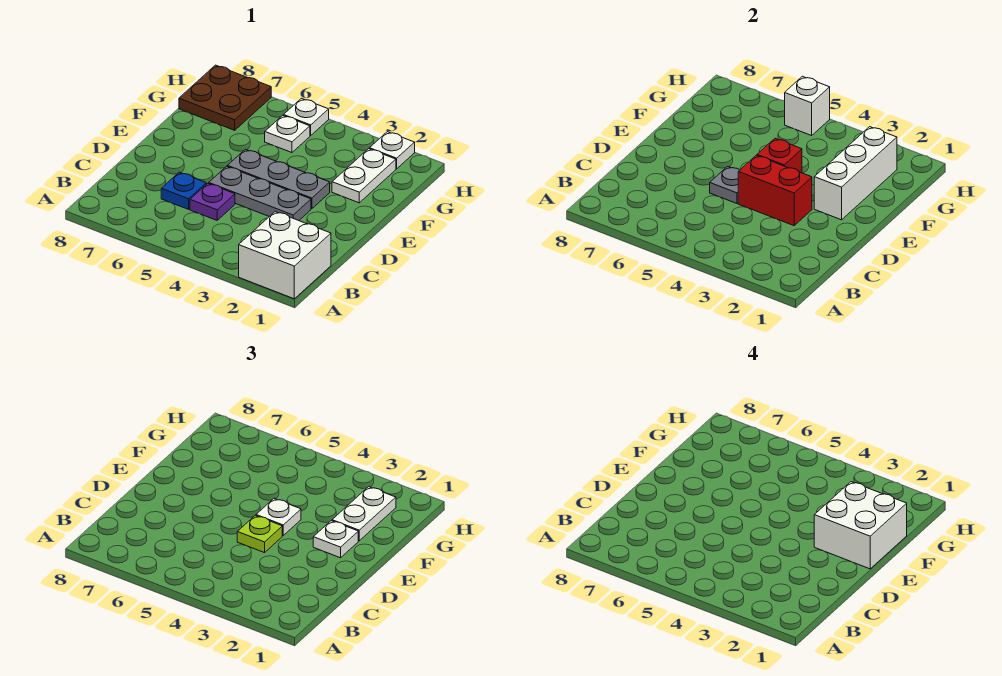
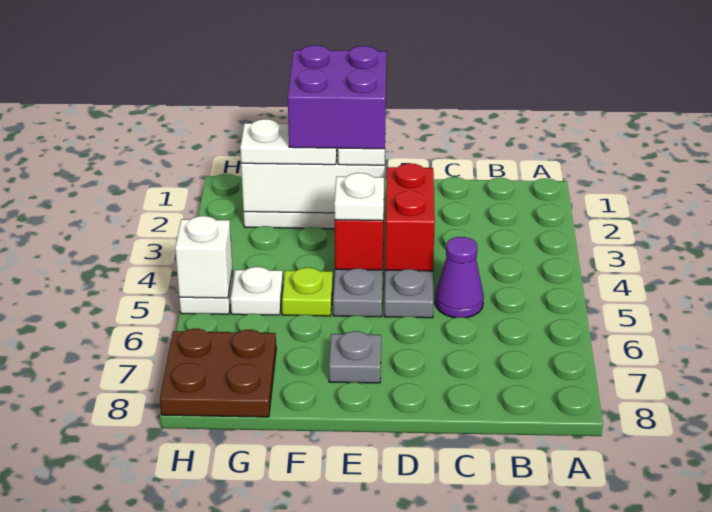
white brick A1:B2 level 1 -> none
purple plate C5 level 1 -> purple cone C5 level 1
blue plate C6 level 1 -> none
lime plate D4 level 3 -> lime plate F5 level 1
grey plate D5 level 2 -> grey plate E7 level 1
white brick E1:F2 level 4 -> purple brick E1:F2 level 4
white plate H2 level 1 -> none

